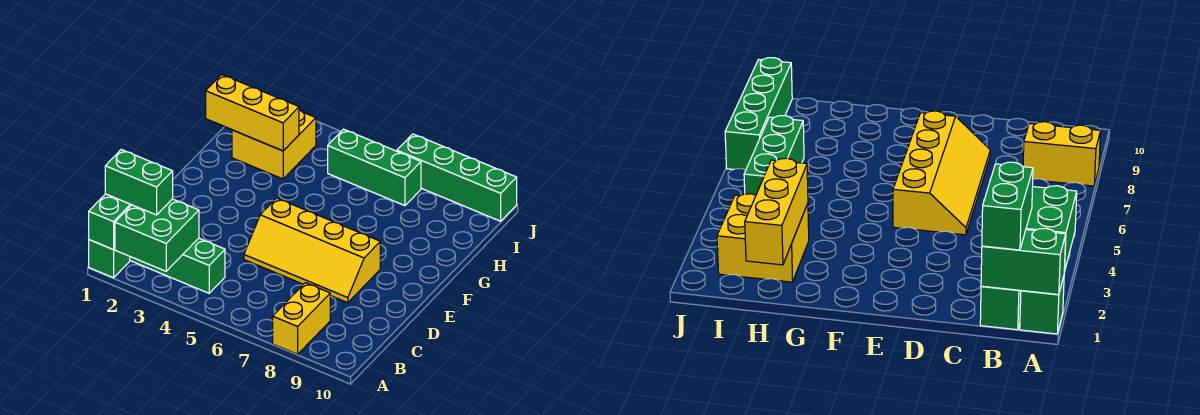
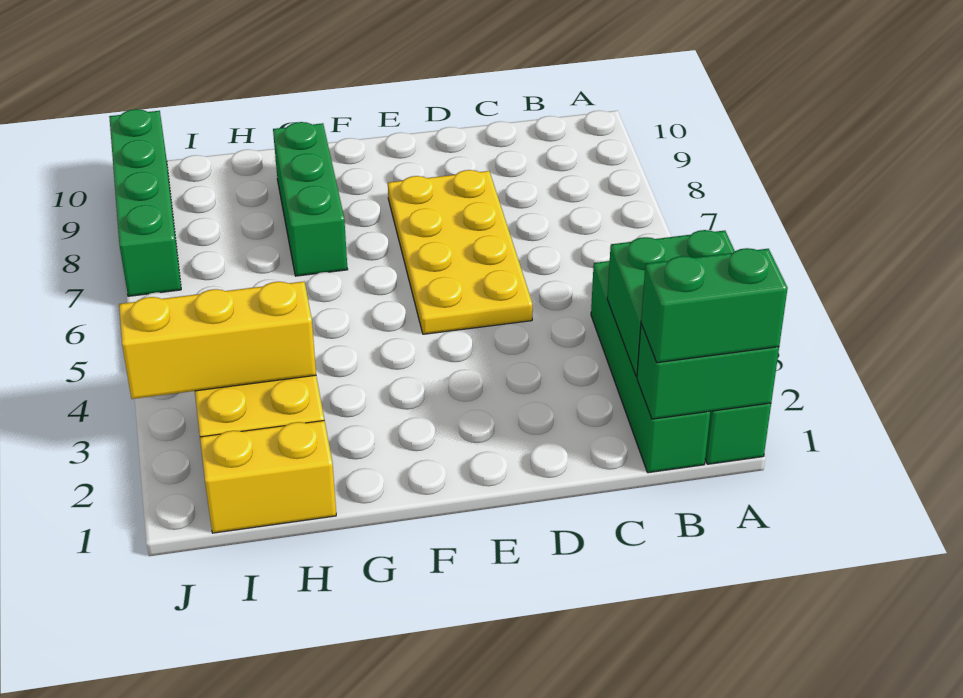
yellow brick A8:B8 level 1 -> yellow brick H1:I1 level 1
green brick B1:B2 level 3 -> green brick A1:B1 level 3
yellow slope D5:E8 level 1 top E -> yellow plate D5:E8 level 1
yellow brick H1:H3 level 2 -> yellow brick H3:J3 level 2
green brick I5:I7 level 1 -> green brick G7:G9 level 1

